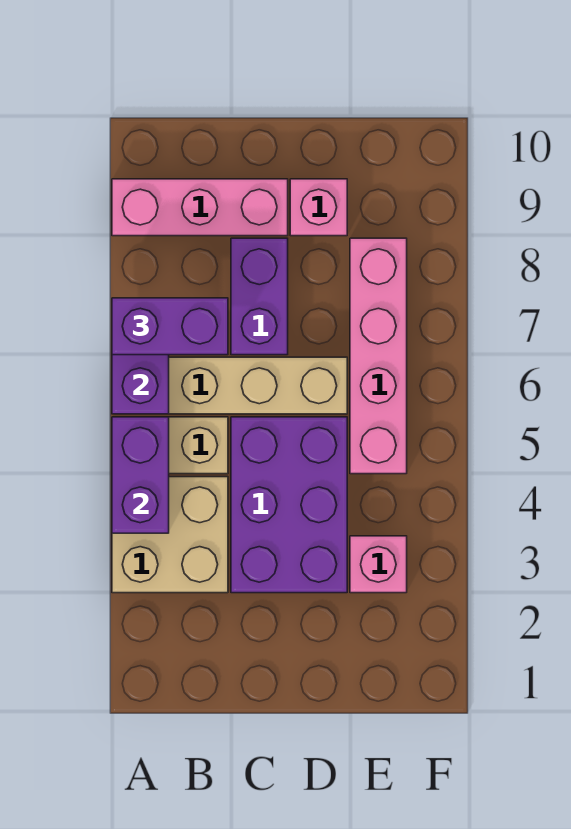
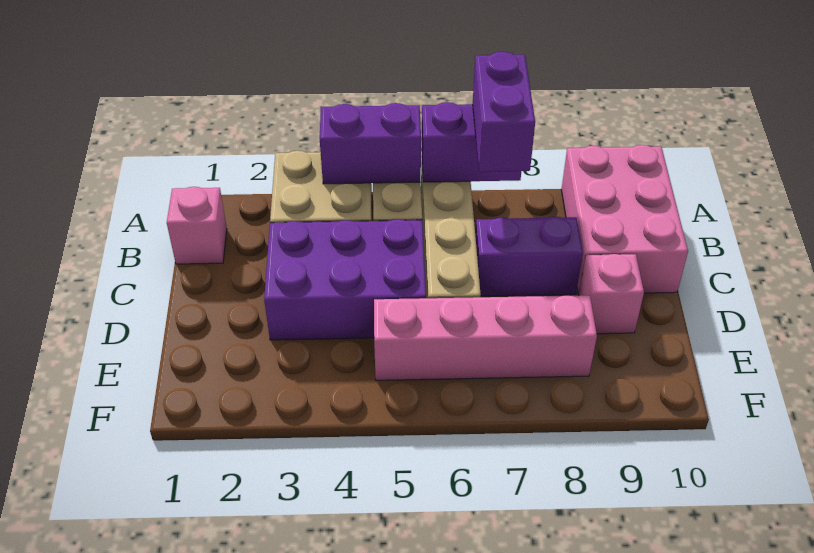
pink brick A9:C9 level 1 -> pink brick A9:C10 level 1
pink brick E3 level 1 -> pink brick B1 level 1

